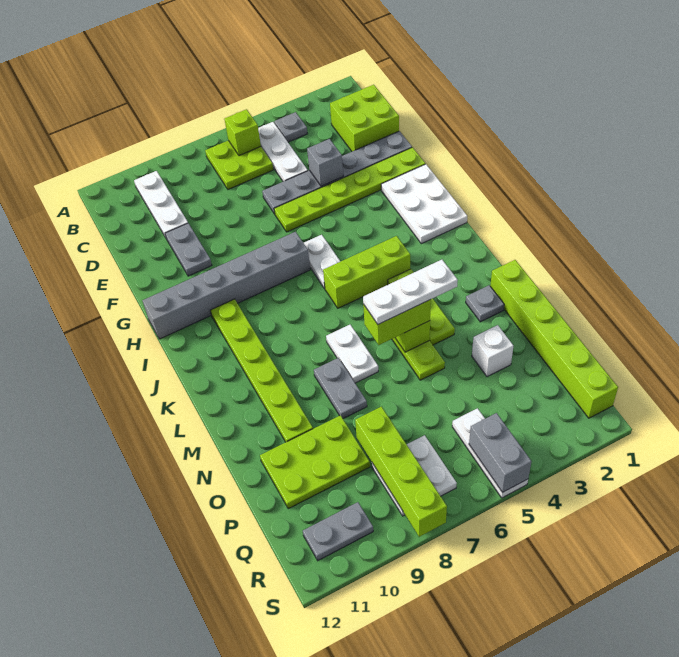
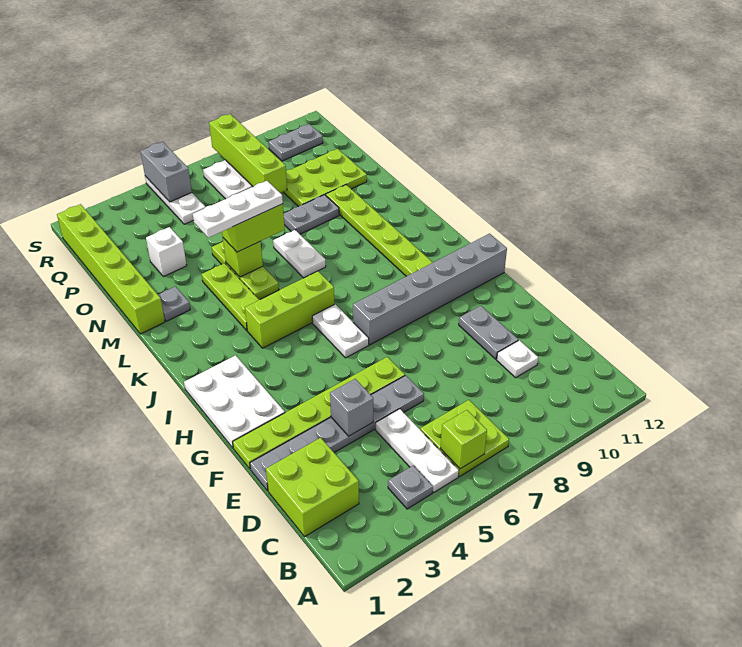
white plate B10:D10 level 1 -> white plate D10 level 1
grey plate M8:N8 level 1 -> grey plate N8:N9 level 1

